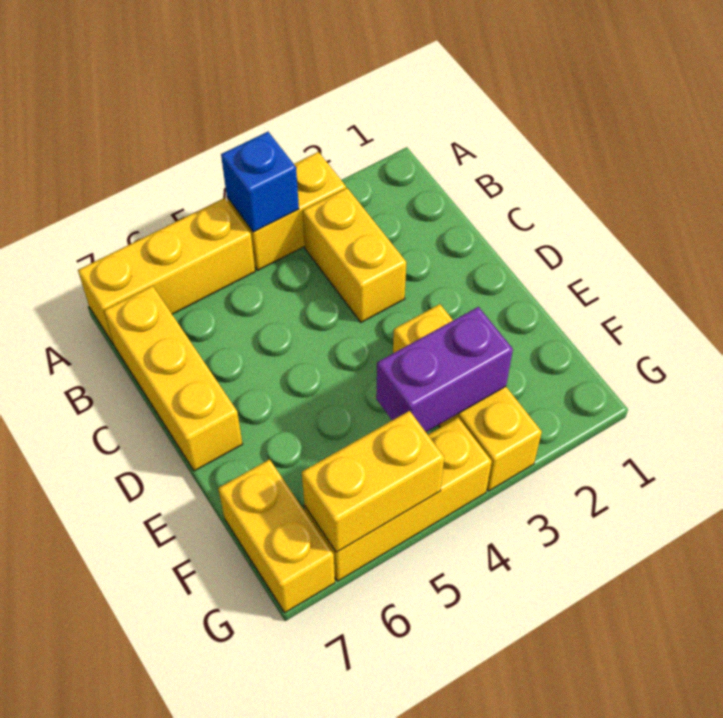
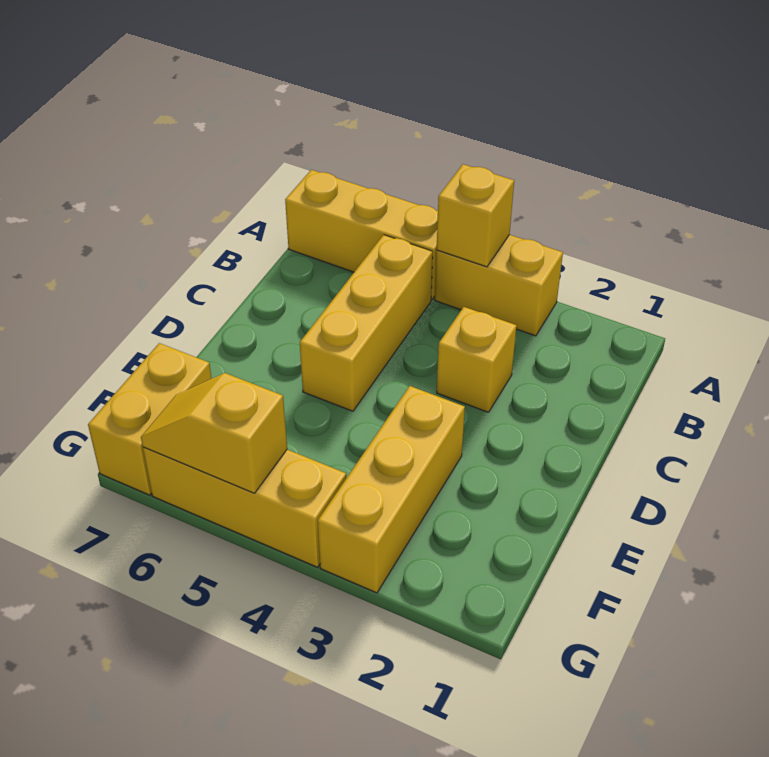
blue brick A4 level 2 -> yellow brick A4 level 2
yellow brick B3:C3 level 1 -> yellow brick C3 level 1
yellow brick B7:D7 level 1 -> yellow brick B5:D5 level 1
purple brick F3:F4 level 2 -> none
yellow brick G5:G6 level 2 -> yellow slope G5:G6 level 2 top 5

